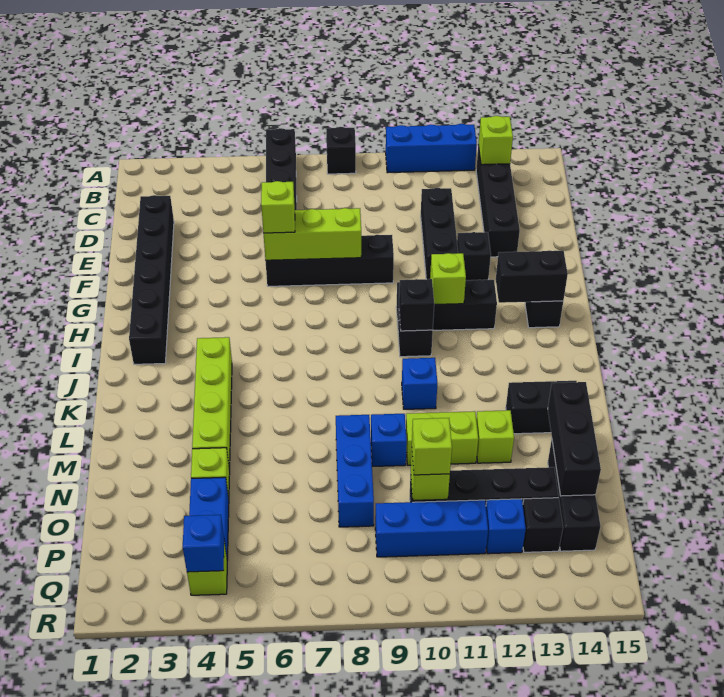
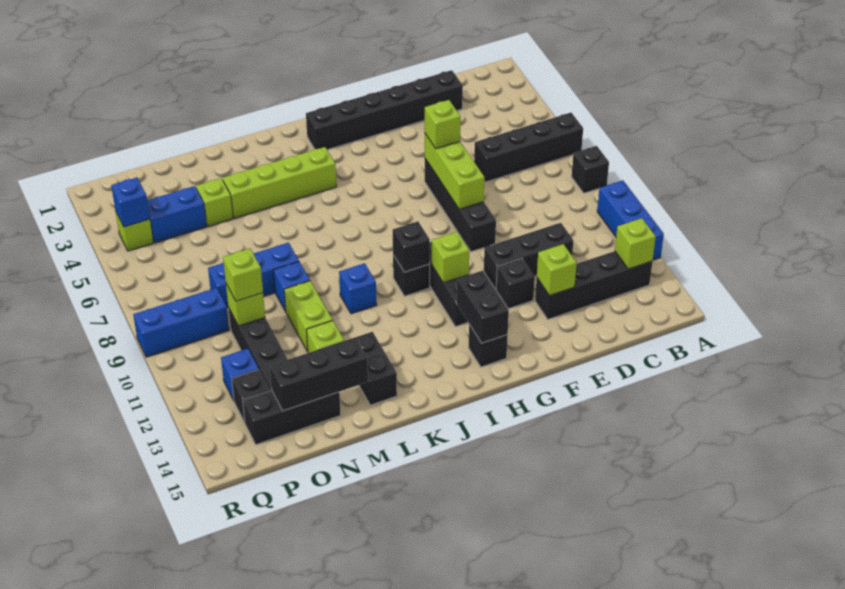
none -> lime brick E13 level 2
blue brick P9:P11 level 1 -> blue brick P9:R9 level 1

